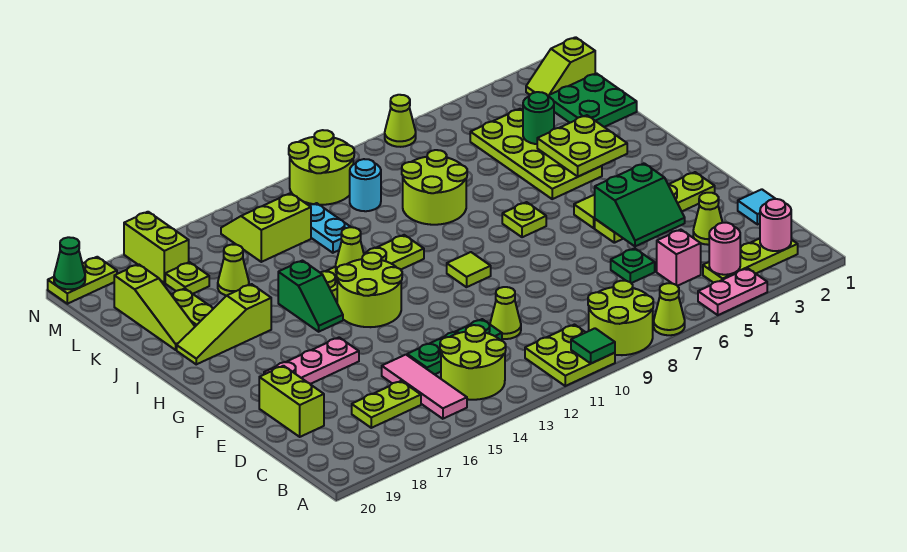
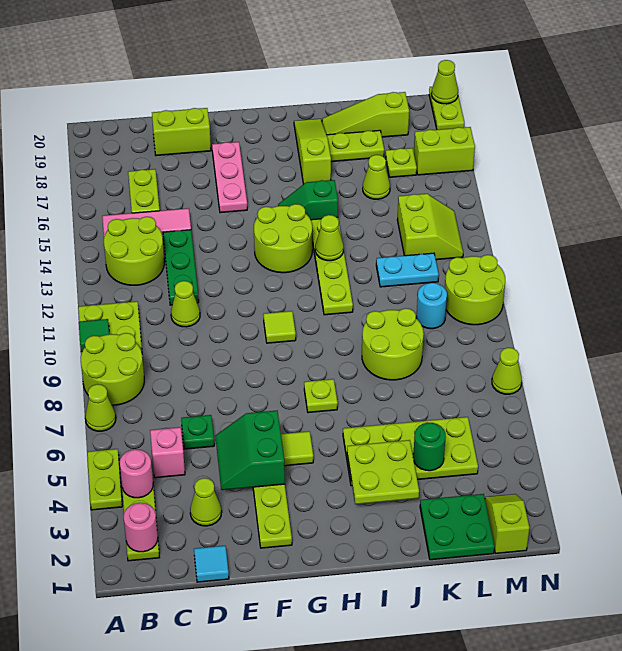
pink plate A4:A5 level 1 -> lime plate A4:A5 level 1
green cone N20 level 2 -> lime cone N20 level 2

